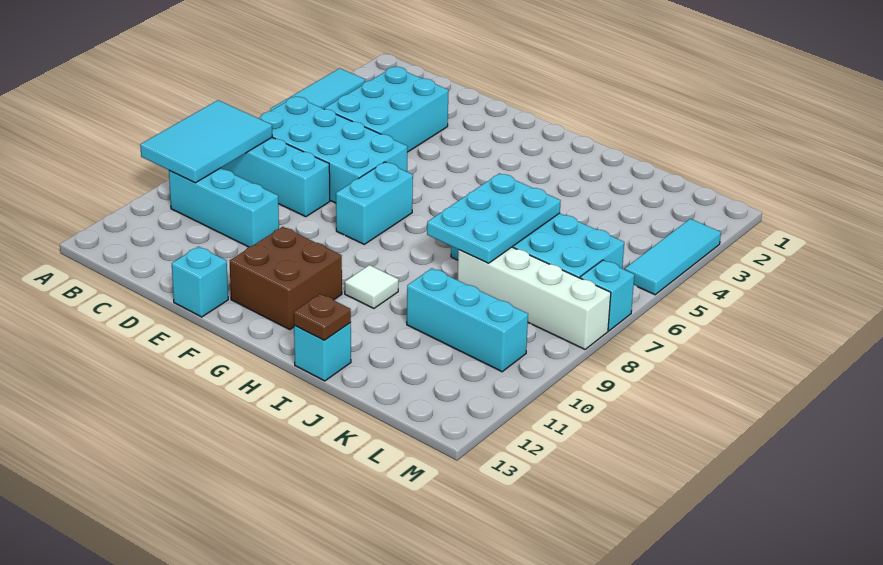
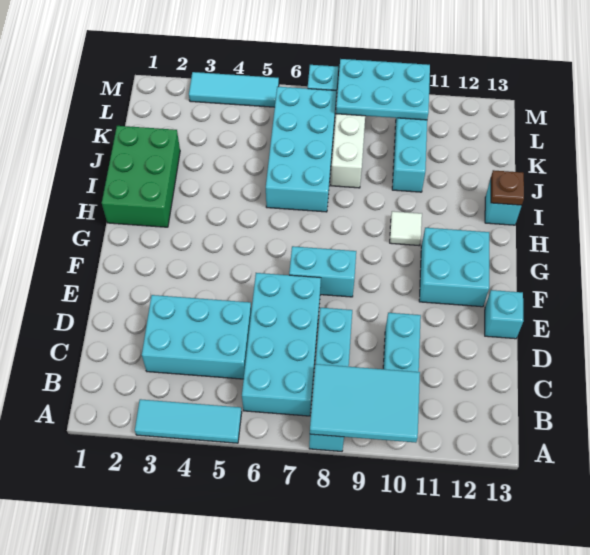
brown brick F11:G12 level 1 -> cyan brick F11:G12 level 1
none -> green brick H1:J2 level 1
cyan plate I6:J8 level 2 -> cyan plate L8:M10 level 2

